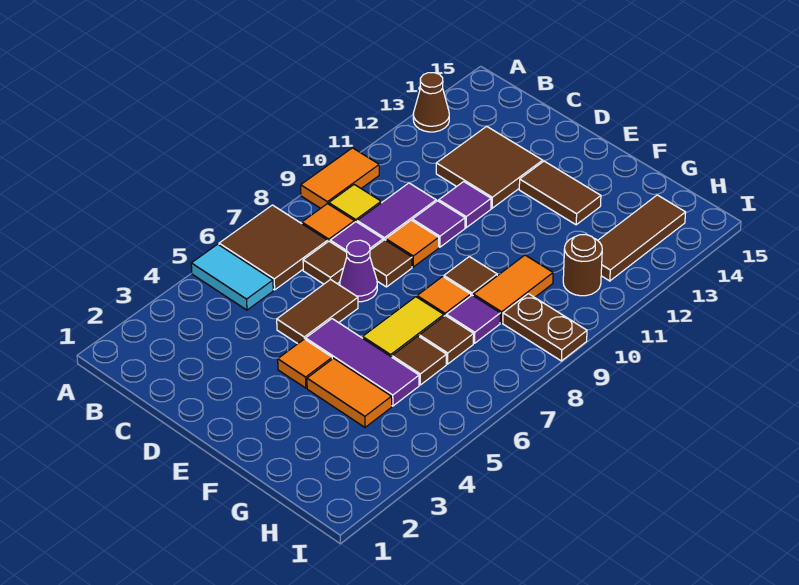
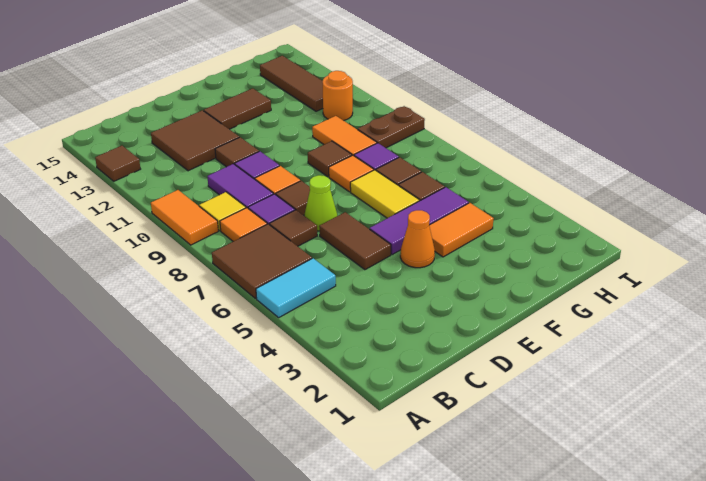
brown cone A13 level 1 -> brown tile A13 level 1
purple cone D7 level 1 -> lime cone D7 level 1
purple tile D11 level 1 -> brown tile D11 level 1
orange tile E4 level 1 -> orange cone E4 level 1
brown round brick H11 level 1 -> orange round brick H11 level 1

